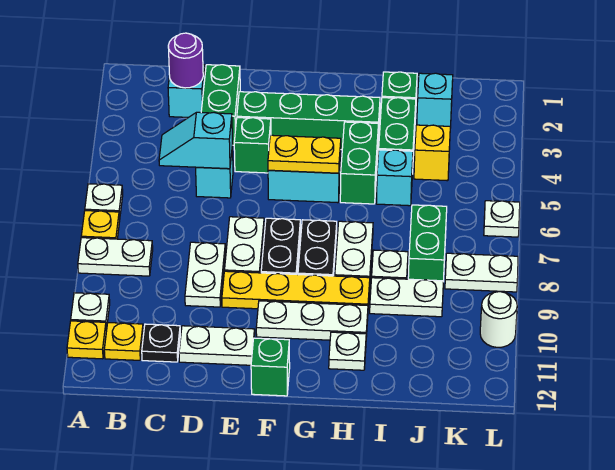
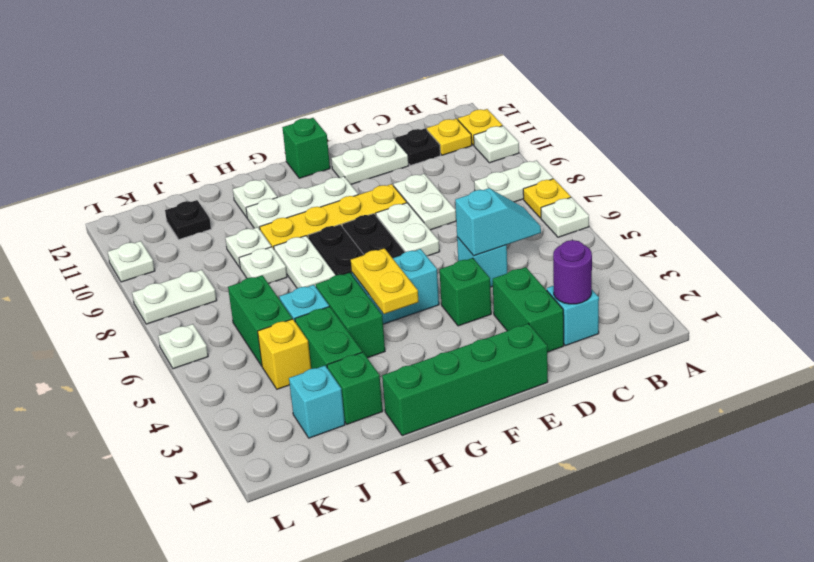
green brick E3:H3 level 1 -> green brick E1:H1 level 1
yellow plate F5:G5 level 2 -> yellow plate G4:G5 level 2
white plate I9:J9 level 1 -> white plate I9 level 1
green brick J7:J8 level 1 -> green brick J5:J6 level 1
none -> black plate J11 level 1
white round brick L10 level 1 -> white plate L10 level 1

